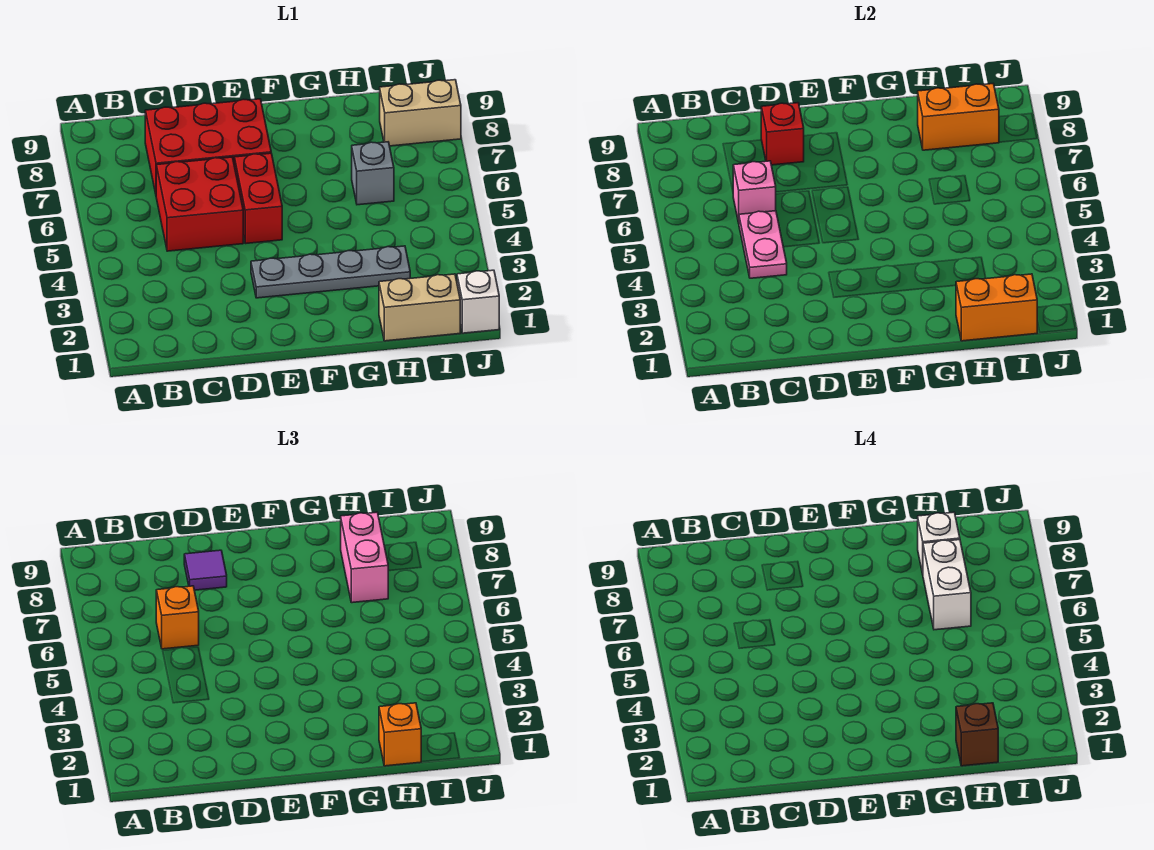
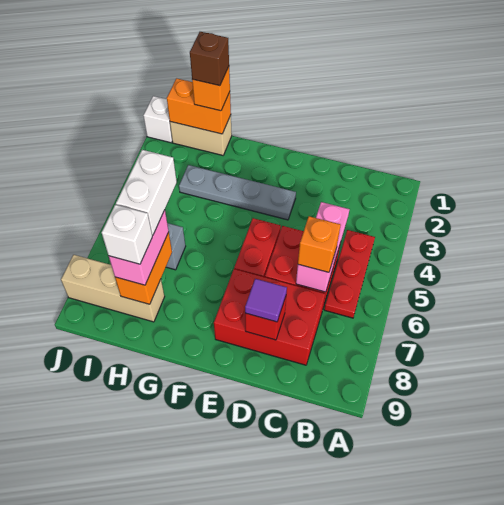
none -> red plate B4:B6 level 1
orange brick H8:I8 level 2 -> orange brick H7:H8 level 2
tan brick I8:J8 level 1 -> tan brick H8:J8 level 1

